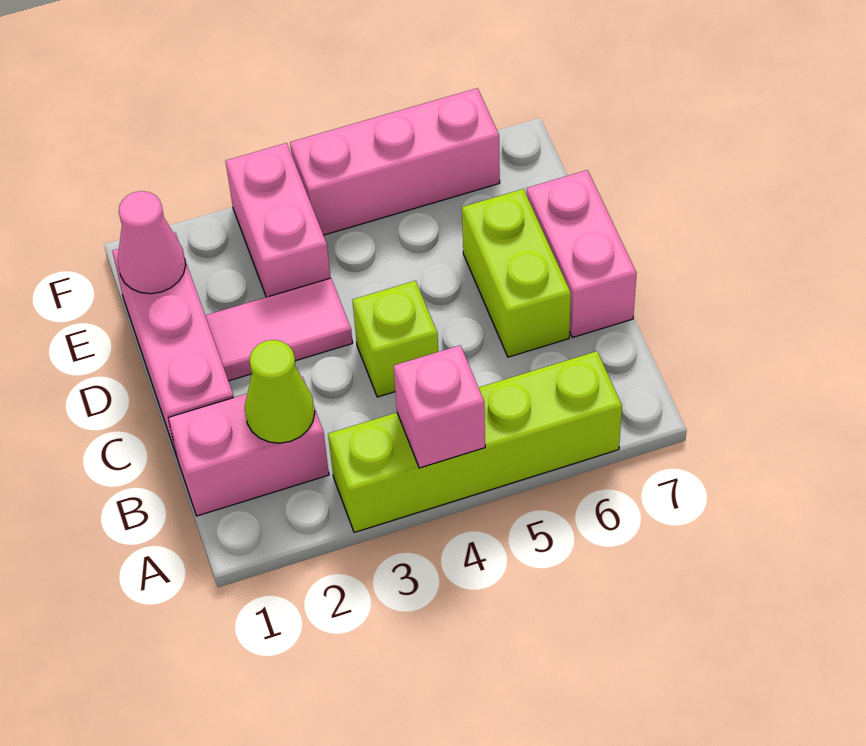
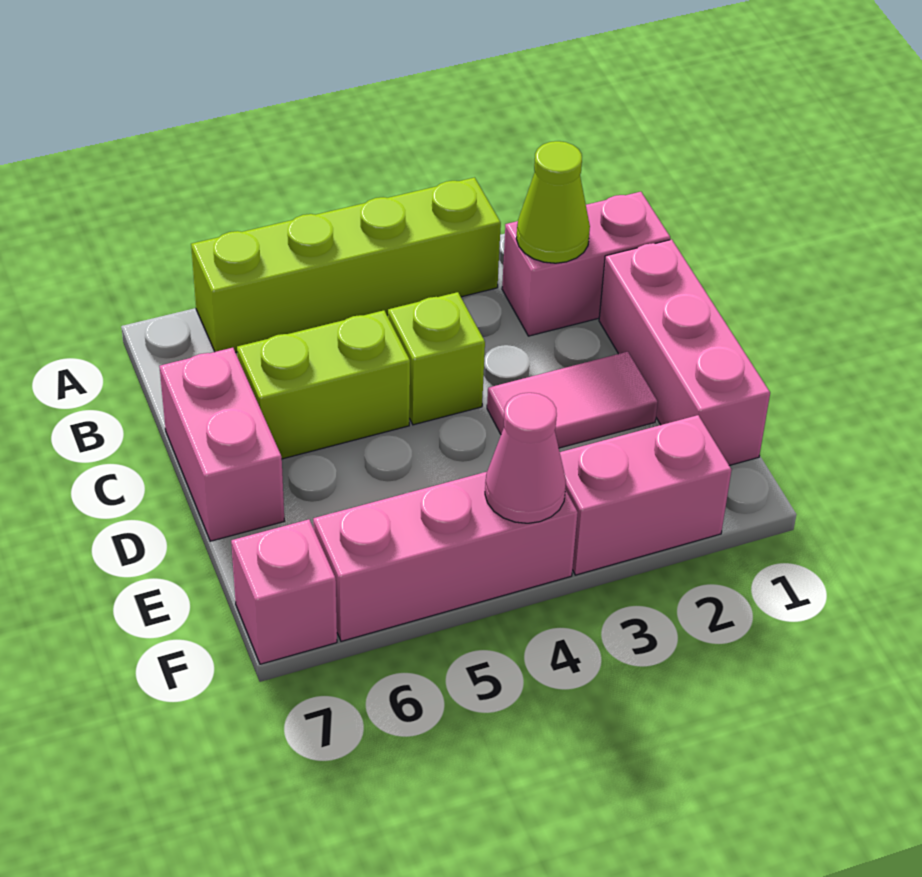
pink brick A4 level 2 -> pink brick F7 level 1
lime brick C6:D6 level 1 -> lime brick C5:C6 level 1
pink cone E1 level 2 -> pink cone F4 level 2
pink brick E3:F3 level 1 -> pink brick F2:F3 level 1

